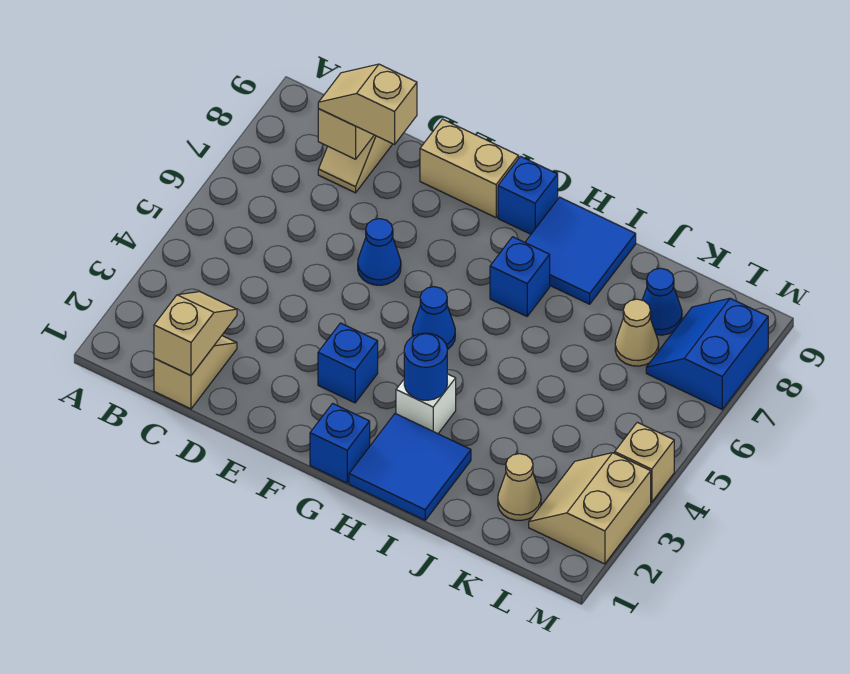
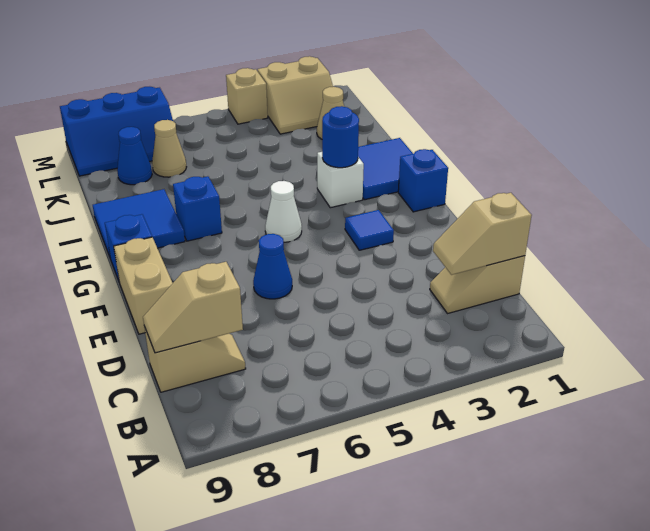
tan slope C8:D8 level 3 top D -> none
blue brick F3 level 1 -> blue tile F3 level 1
blue cone G5 level 1 -> white cone G5 level 1
blue slope L7:M8 level 1 top M -> blue slope L7:M9 level 1 top M

